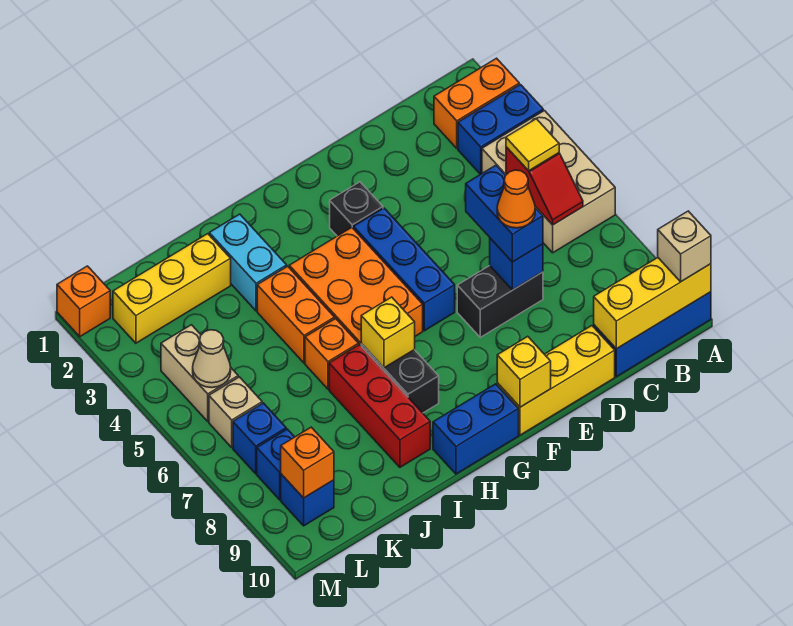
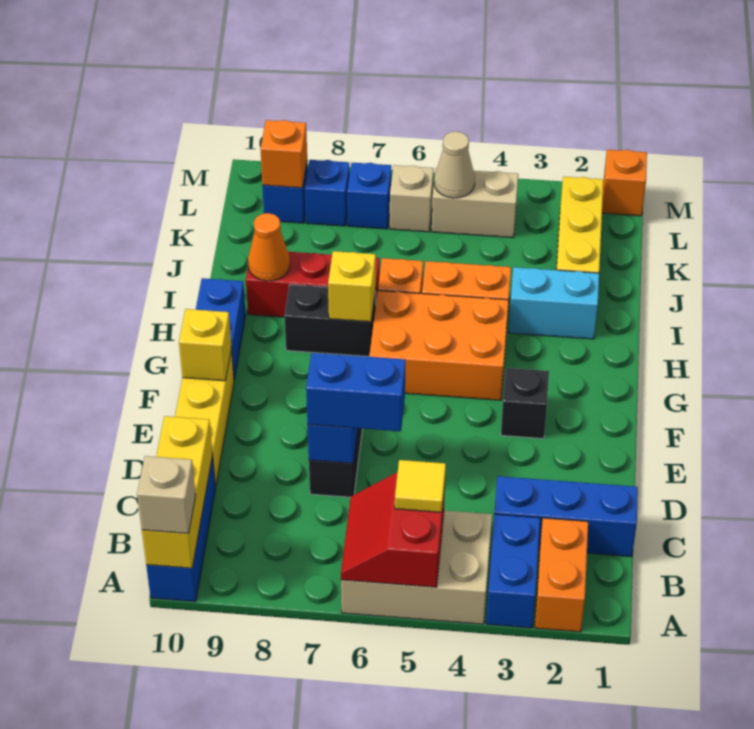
red slope B5:B6 level 2 top 5 -> red slope A5:B6 level 2 top 5
orange cone D7 level 4 -> orange cone I9 level 2
blue brick F4:F6 level 1 -> blue brick C1:C3 level 1

